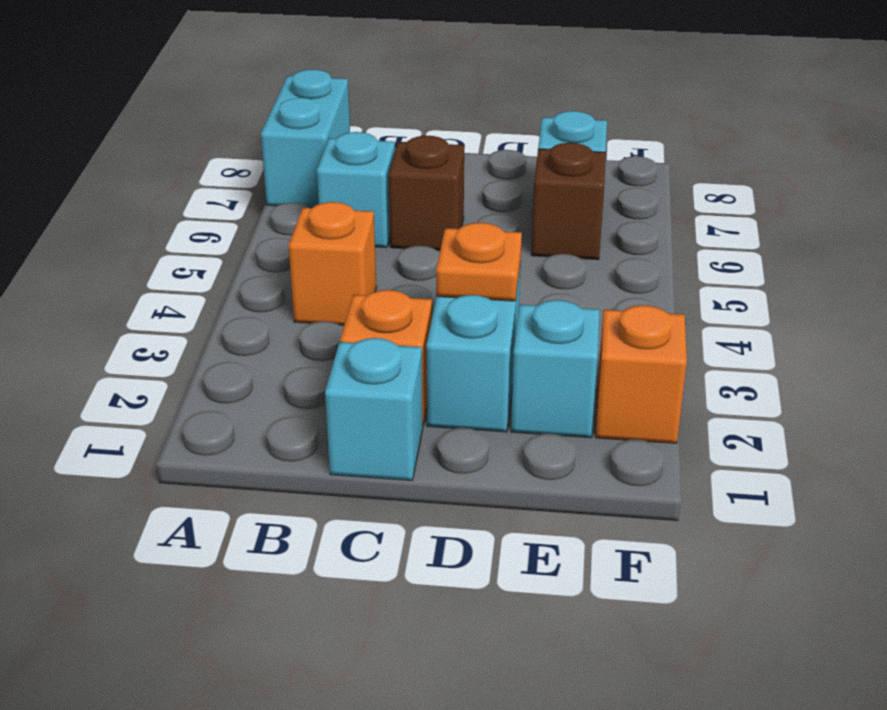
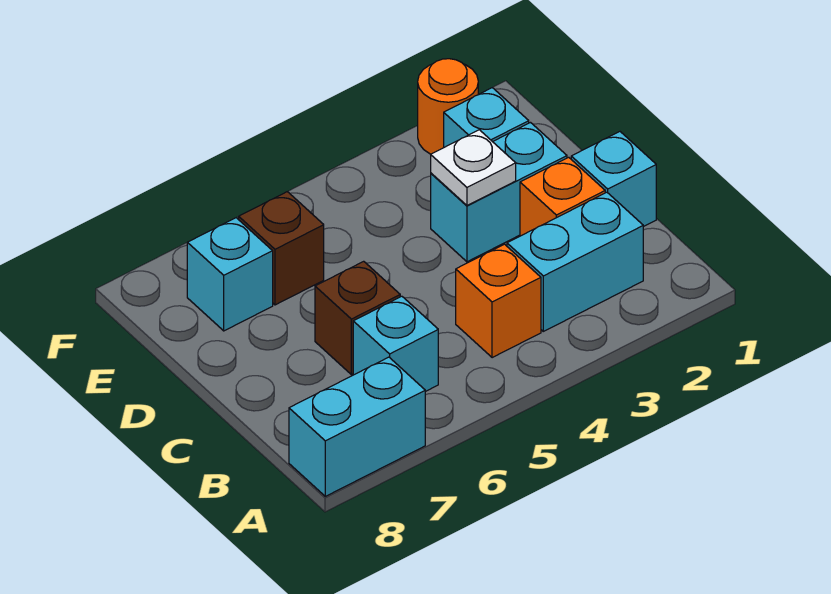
none -> cyan brick B2:B3 level 1
orange plate D3 level 2 -> white plate D3 level 2
orange brick F2 level 1 -> orange round brick F2 level 1

